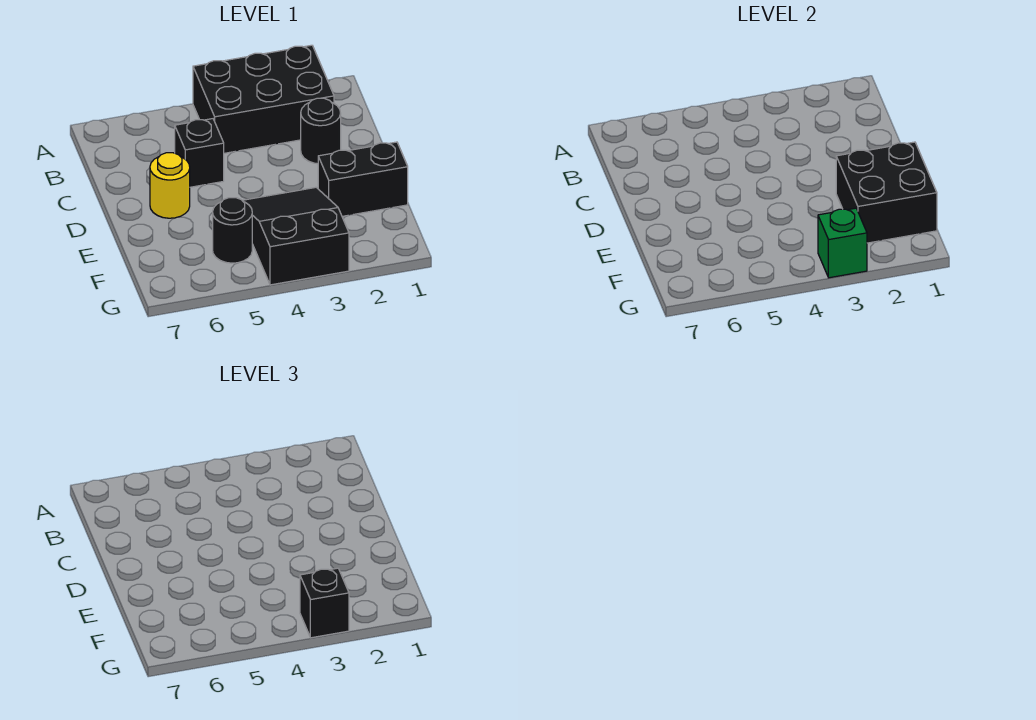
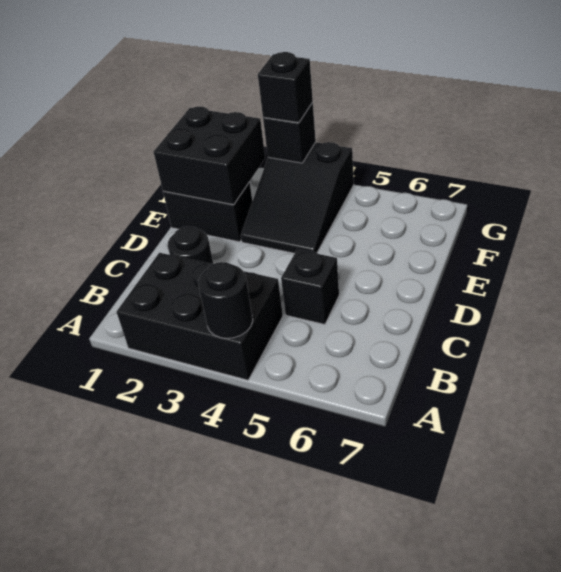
yellow round brick D6 level 1 -> none
black round brick F5 level 1 -> black round brick A4 level 2
green brick G3 level 2 -> black brick G3 level 2

